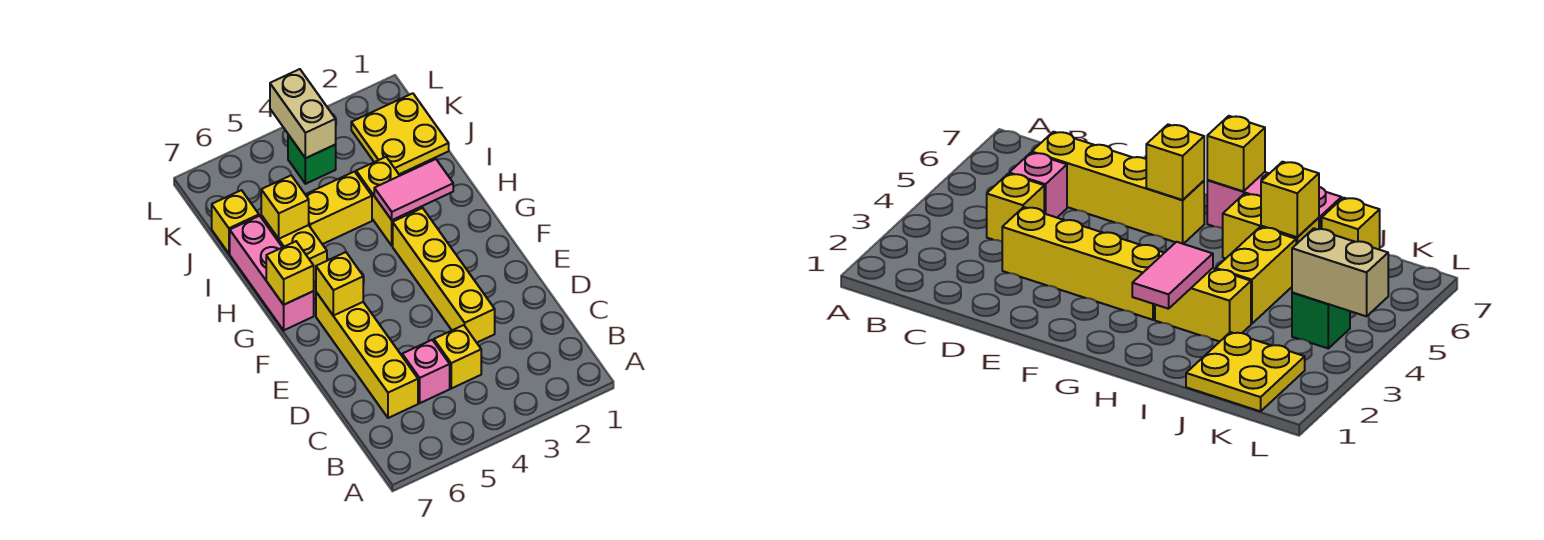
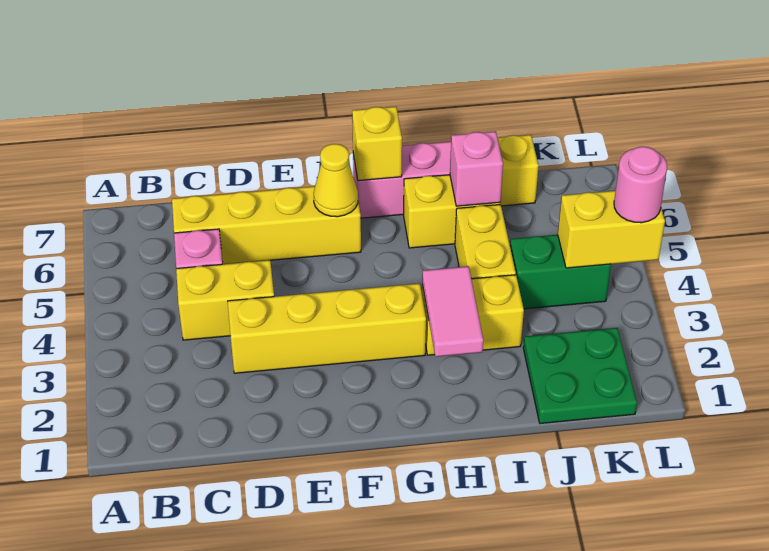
yellow brick C4 level 1 -> yellow brick C4:D4 level 1
yellow brick F6 level 2 -> yellow cone F6 level 2
yellow brick I6 level 2 -> pink brick I6 level 2
yellow plate J1:K2 level 1 -> green plate J1:K2 level 1
green brick K4 level 1 -> green brick J4:K4 level 1
tan brick K4:L4 level 2 -> yellow brick K4:L4 level 2
none -> pink round brick L4 level 3

